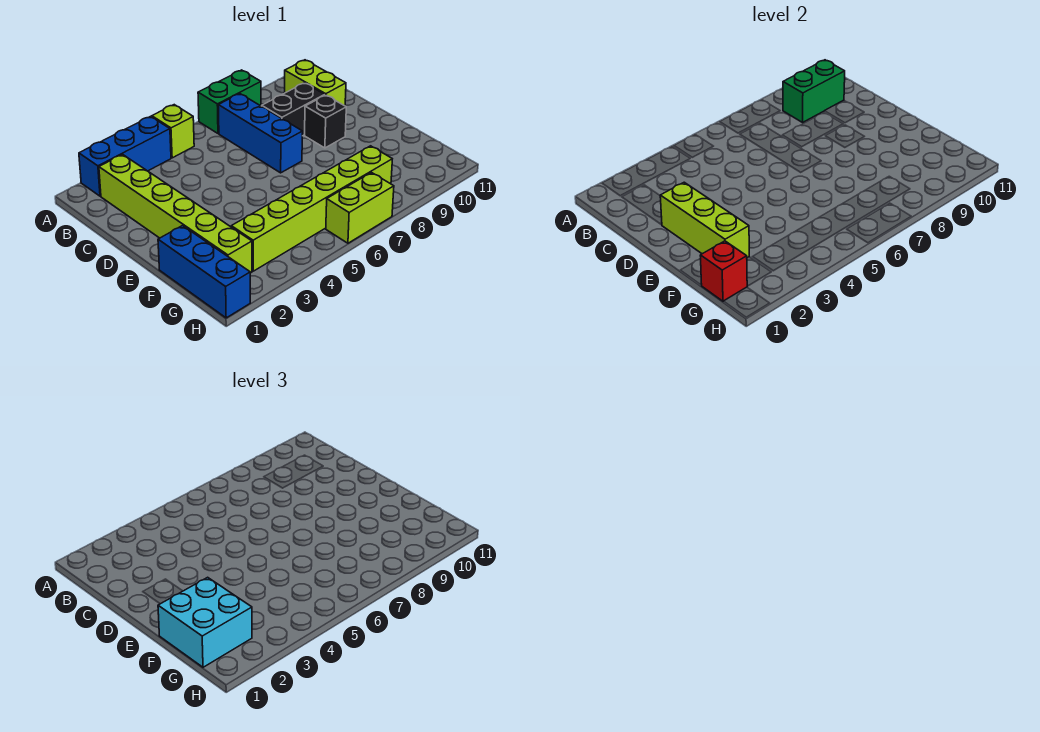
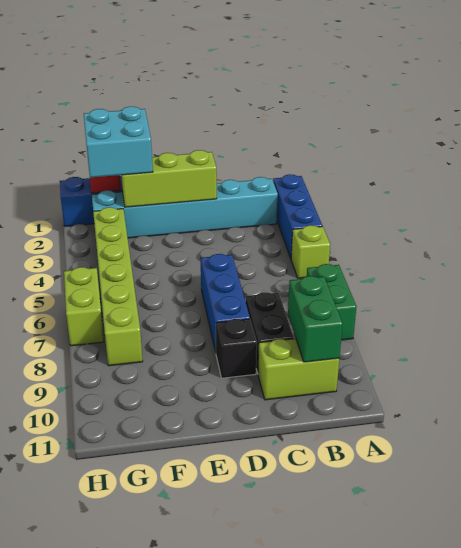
lime brick B2:G2 level 1 -> cyan brick B2:G2 level 1
blue brick B7:D7 level 1 -> blue brick D6:D8 level 1

